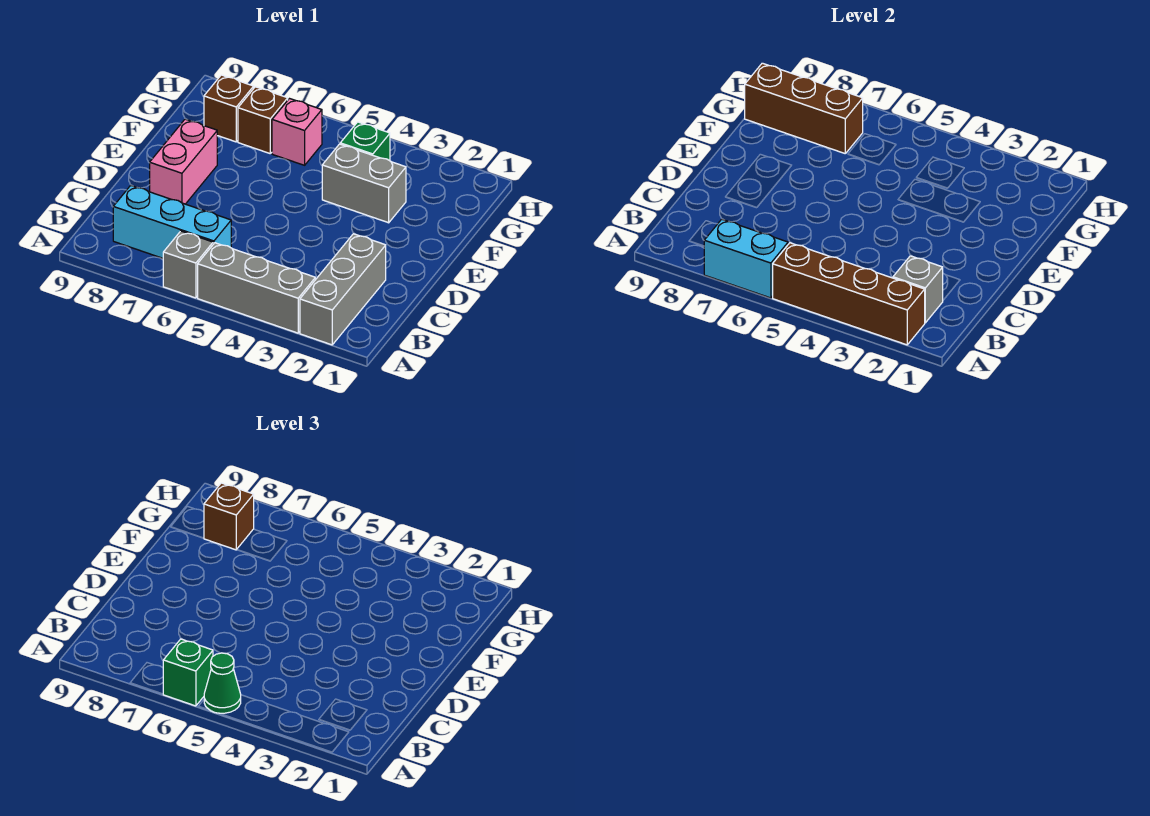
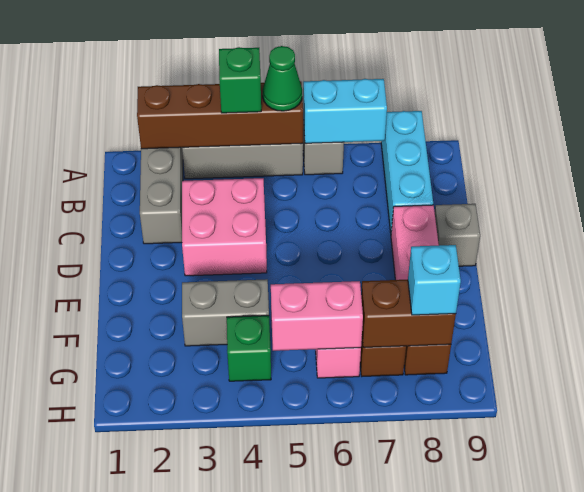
green brick A6 level 3 -> green brick A4 level 3
grey brick B2 level 2 -> grey brick D9 level 1
cyan brick B6:B8 level 1 -> cyan brick A8:C8 level 1
none -> pink brick C3:D4 level 1
none -> pink brick G5:G6 level 2
brown brick G7:G9 level 2 -> brown brick G7:G8 level 2
brown brick G8 level 3 -> cyan brick G8 level 3

